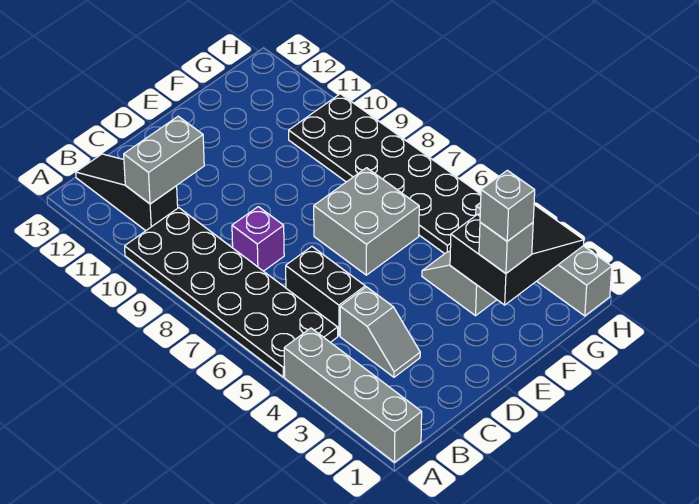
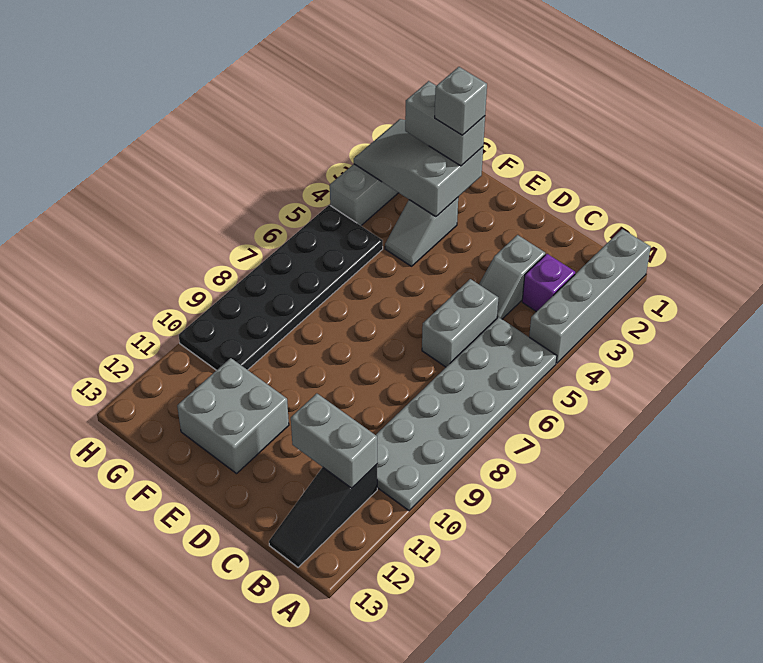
black plate A5:B10 level 1 -> grey plate A5:B10 level 1
grey slope C3:C4 level 1 top 4 -> grey slope C3:C4 level 1 top 3
black brick C5:C6 level 1 -> grey brick C5:C6 level 1
purple brick C8 level 1 -> purple brick B3 level 1
grey brick E6:F7 level 1 -> grey brick E11:F12 level 1
black slope F2:H3 level 2 top F -> grey slope F2:H3 level 2 top F
grey brick F2 level 3 -> grey brick F2:G2 level 3

